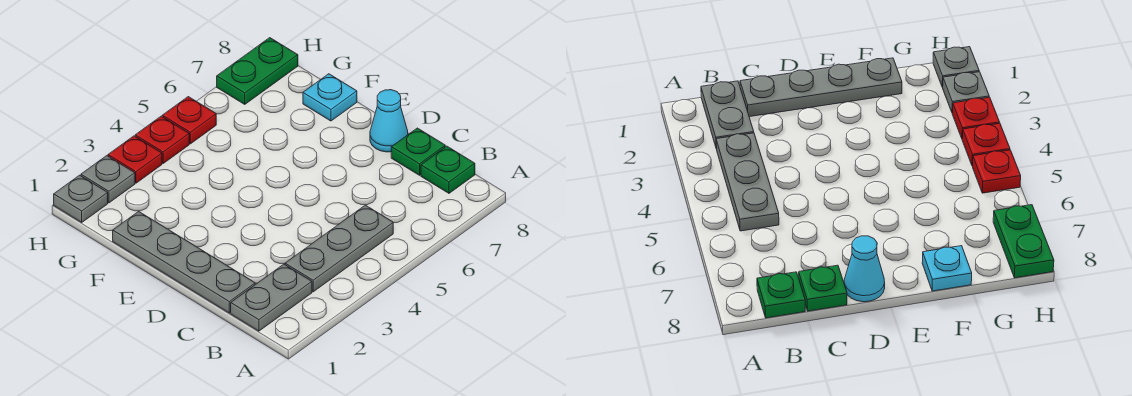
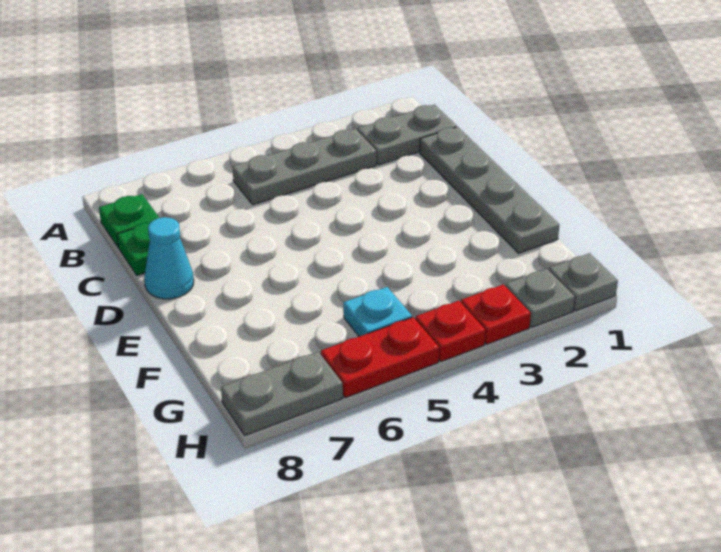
cyan plate F8 level 1 -> cyan plate G5 level 1
red plate H5 level 1 -> red plate H5:H6 level 1
green plate H7:H8 level 1 -> grey plate H7:H8 level 1

